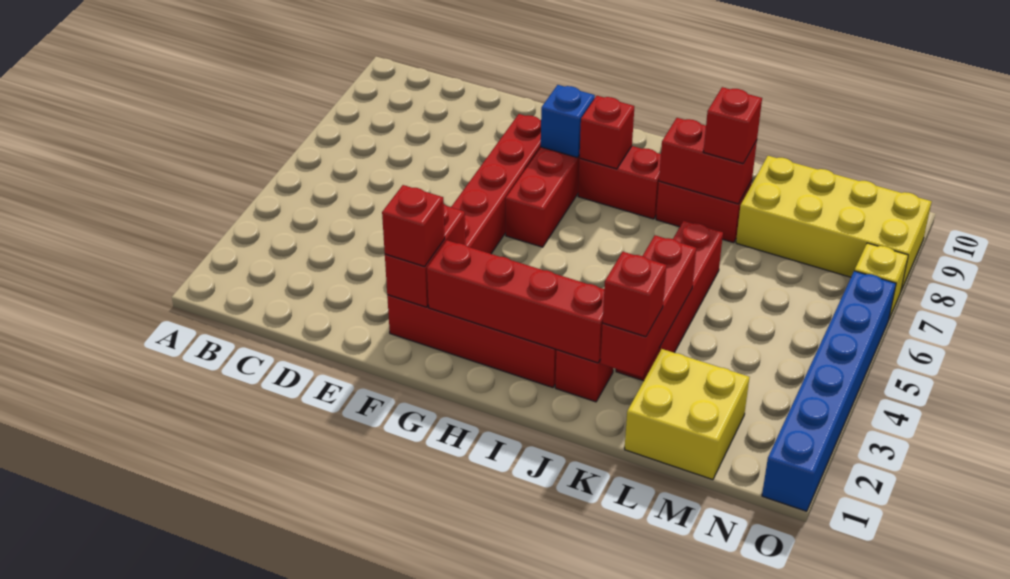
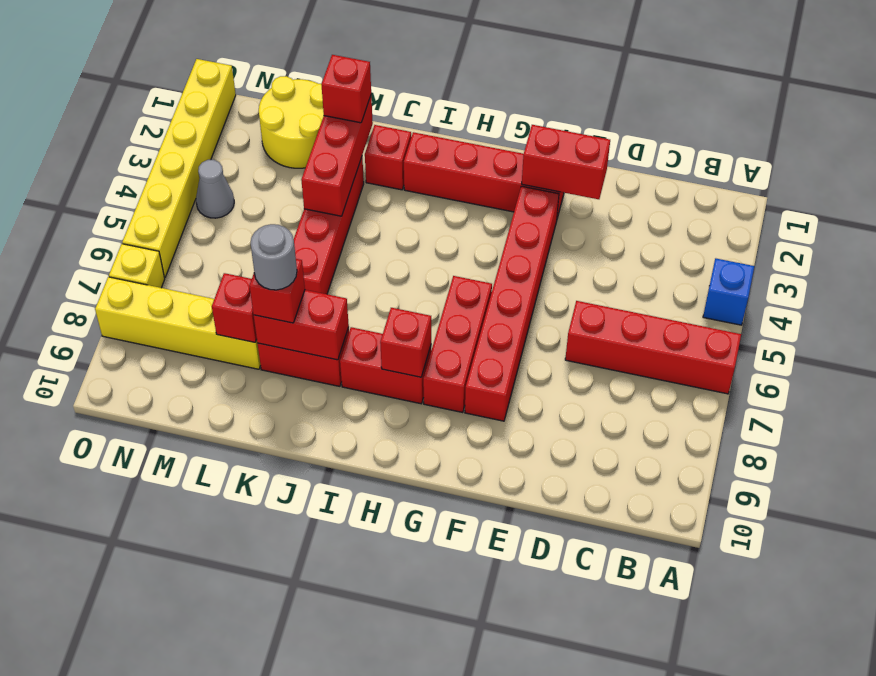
red brick F2:F3 level 2 -> red brick E2:F2 level 2
red brick F2 level 3 -> red brick L8 level 2
red brick G2:J2 level 2 -> red brick A6:D6 level 1
blue brick G8 level 2 -> blue brick A4 level 1
none -> grey round brick K8 level 4
yellow brick L1:M2 level 1 -> yellow round brick L1:M2 level 1
yellow brick L8:O9 level 1 -> yellow brick L8:O8 level 1
none -> grey cone N4 level 1
blue brick O1:O6 level 1 -> yellow brick O1:O6 level 1

